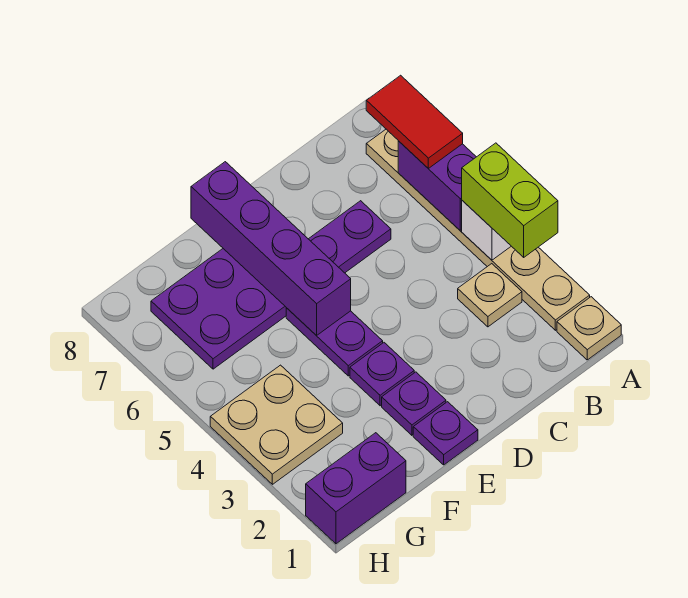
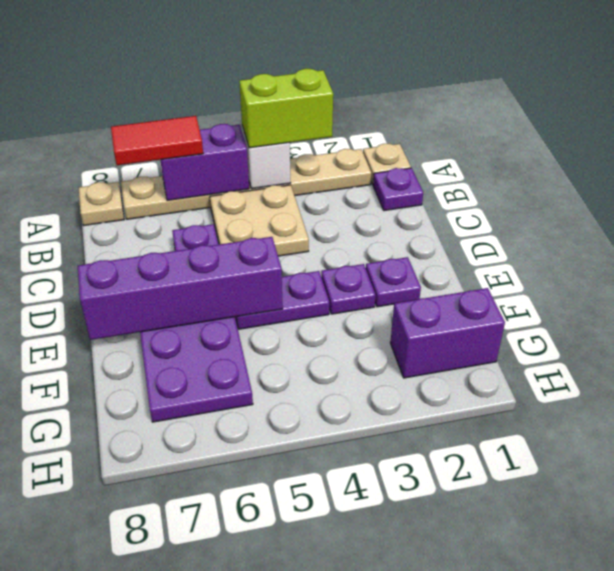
tan plate B3 level 1 -> tan plate A8 level 1
purple plate E1 level 1 -> purple plate B1 level 1
purple brick G1:H1 level 1 -> purple brick G1:G2 level 1
tan plate G3:H4 level 1 -> tan plate B4:C5 level 1

